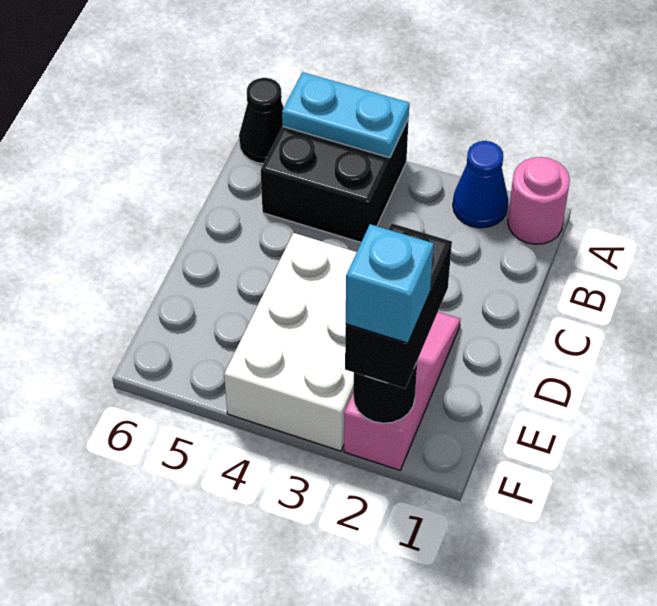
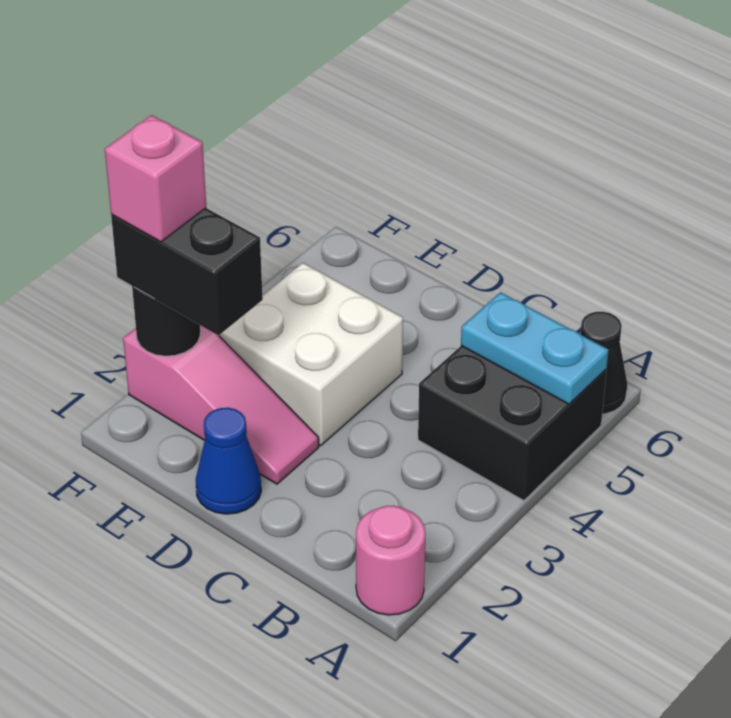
blue cone A2 level 1 -> blue cone D1 level 1
cyan plate A4:A5 level 2 -> cyan plate A5:B5 level 2
white brick D3:F4 level 1 -> white brick D3:E4 level 1
cyan brick F2 level 4 -> pink brick F2 level 4

